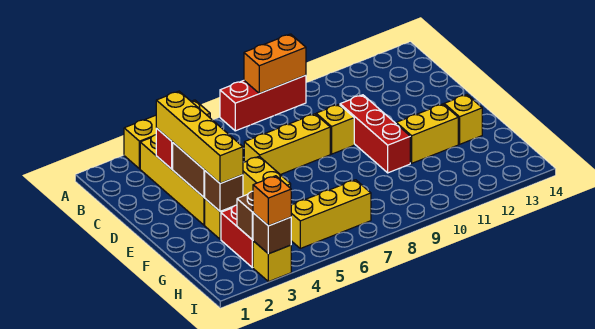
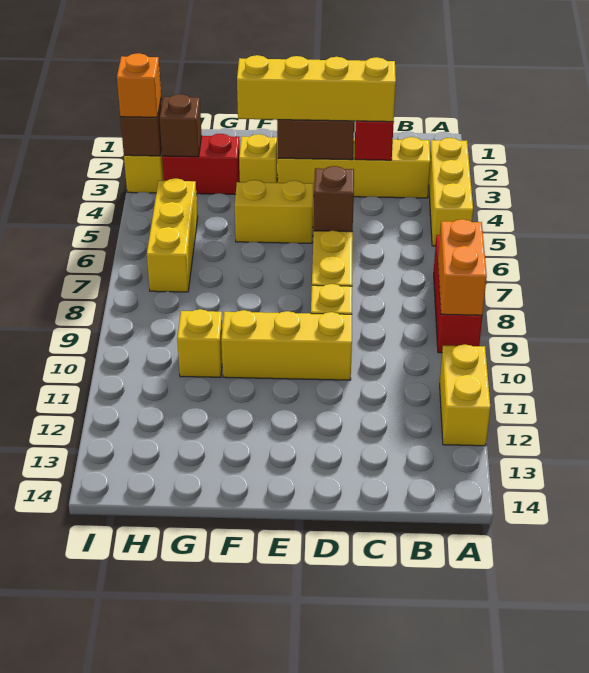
red brick D10:F10 level 1 -> yellow brick D10:F10 level 1
brown brick F3 level 2 -> brown brick D6 level 2
yellow brick F11:F12 level 1 -> yellow brick A11:A12 level 1
yellow brick F13 level 1 -> yellow brick G10 level 1

